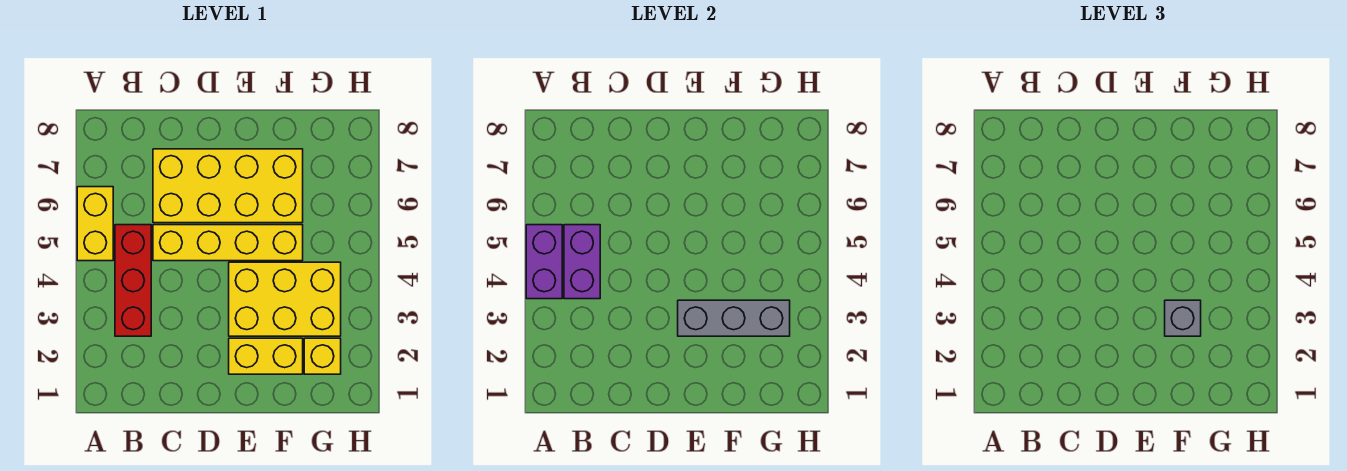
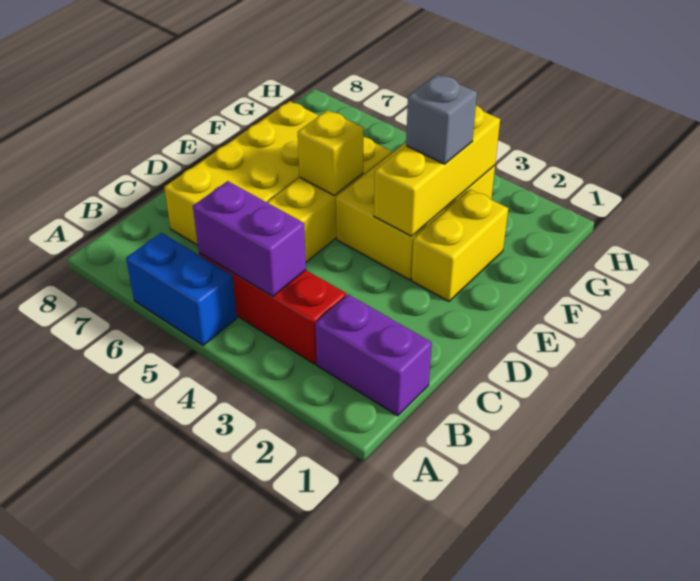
purple brick A4:A5 level 2 -> purple brick B1:B2 level 1
yellow brick A5:A6 level 1 -> blue brick A5:A6 level 1
grey brick E3:G3 level 2 -> yellow brick E3:G3 level 2
yellow brick G2 level 1 -> yellow brick E5 level 2

